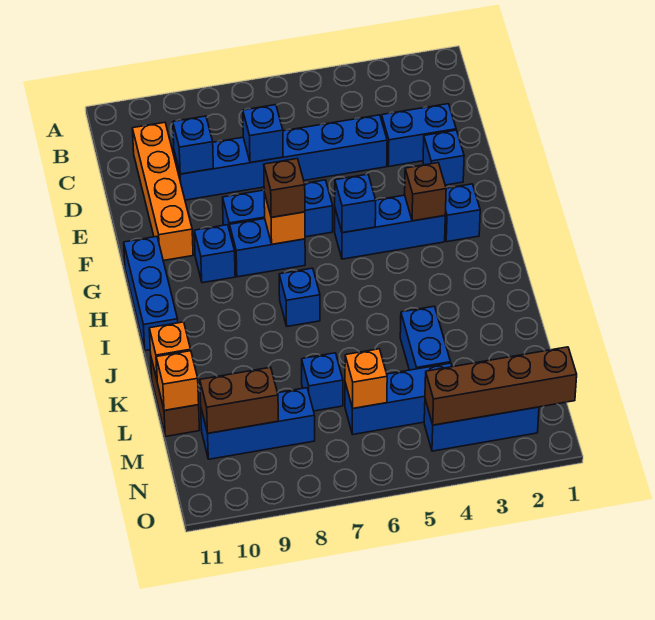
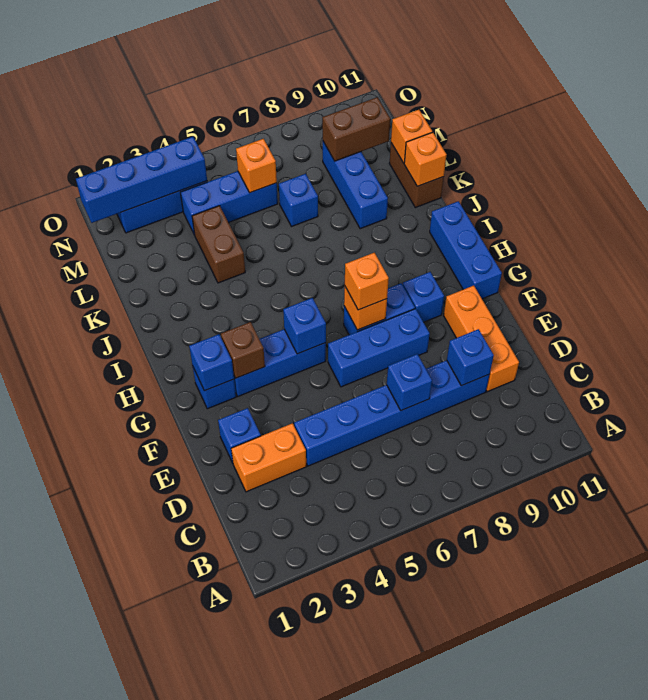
orange brick C10:F10 level 1 -> orange brick D10:F10 level 1
blue brick D2:D3 level 1 -> orange brick D2:D3 level 1
brown brick G7 level 3 -> orange brick G7 level 3
blue brick I7 level 1 -> blue brick G2 level 2
blue brick K4:L4 level 1 -> brown brick K4:L4 level 1
blue brick M8:M10 level 1 -> blue brick K9:M9 level 1
brown brick N1:N4 level 2 -> blue brick N1:N4 level 2

